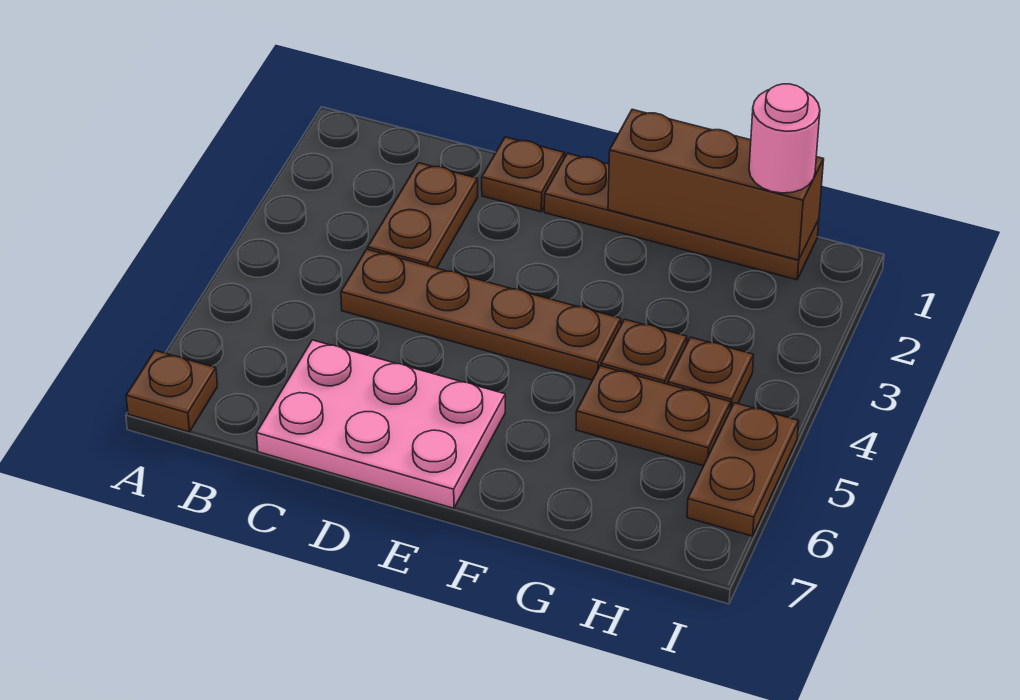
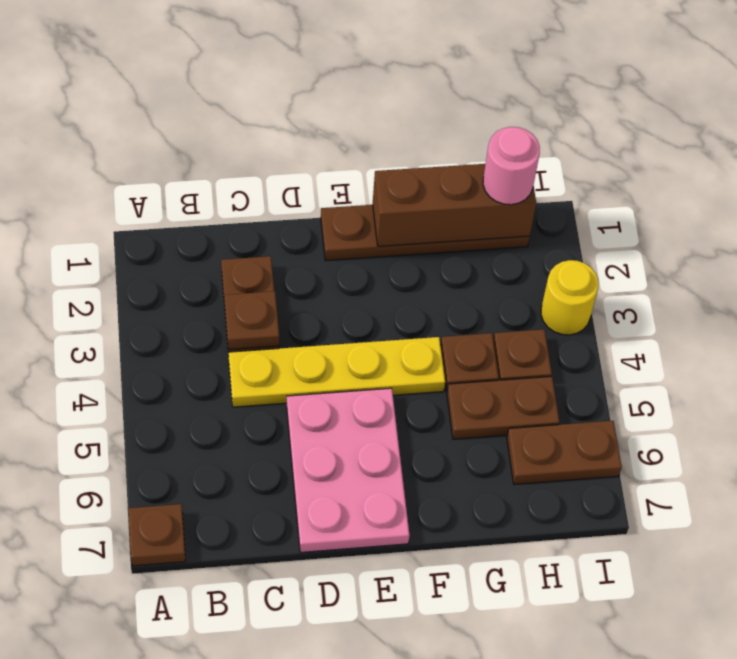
brown plate C4:F4 level 1 -> yellow plate C4:F4 level 1
pink plate C6:E7 level 1 -> pink plate D5:E7 level 1
brown plate D1 level 1 -> brown plate C3 level 2
none -> yellow round brick I3 level 1
brown plate I5:I6 level 1 -> brown plate H6:I6 level 1

